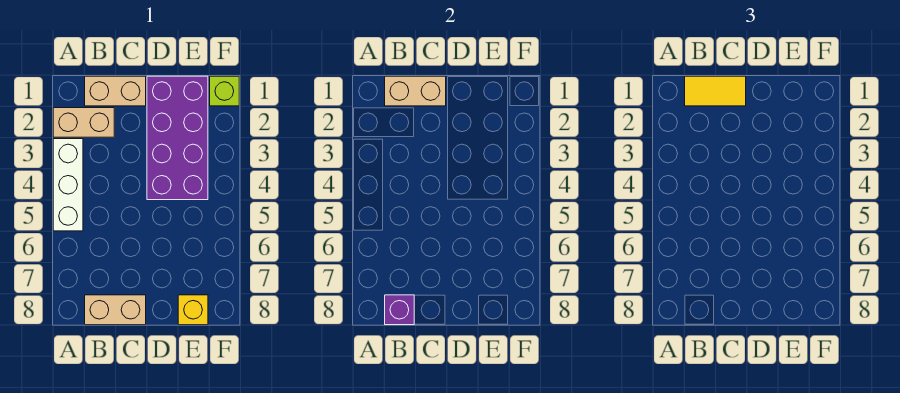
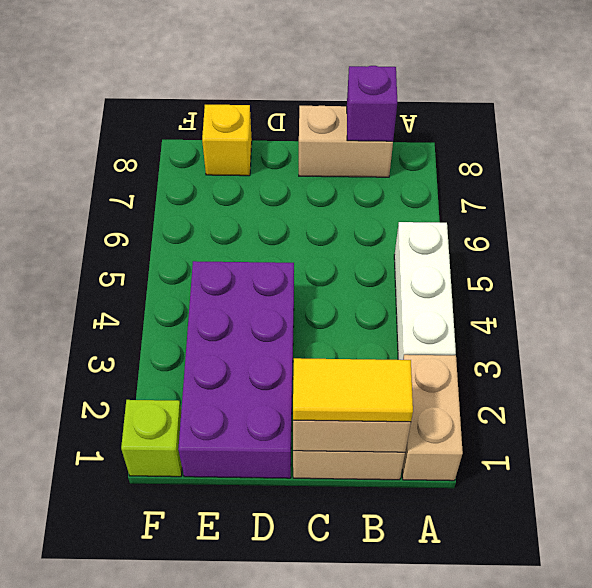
tan brick A2:B2 level 1 -> tan brick A1:A2 level 1

